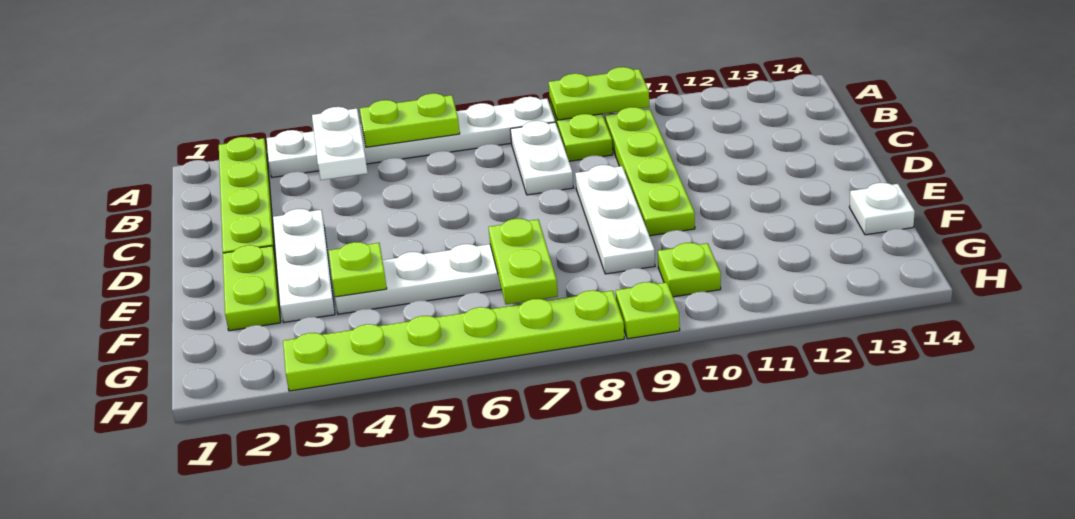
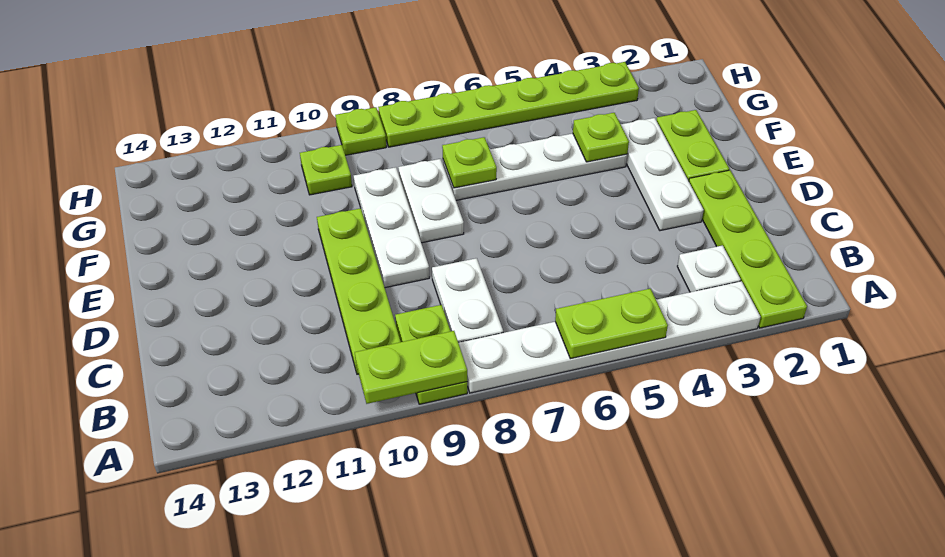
white plate A4:B4 level 2 -> white plate E8:F8 level 1
lime plate F7:G7 level 2 -> lime plate F7 level 2
white plate F14 level 1 -> white plate B3 level 1

